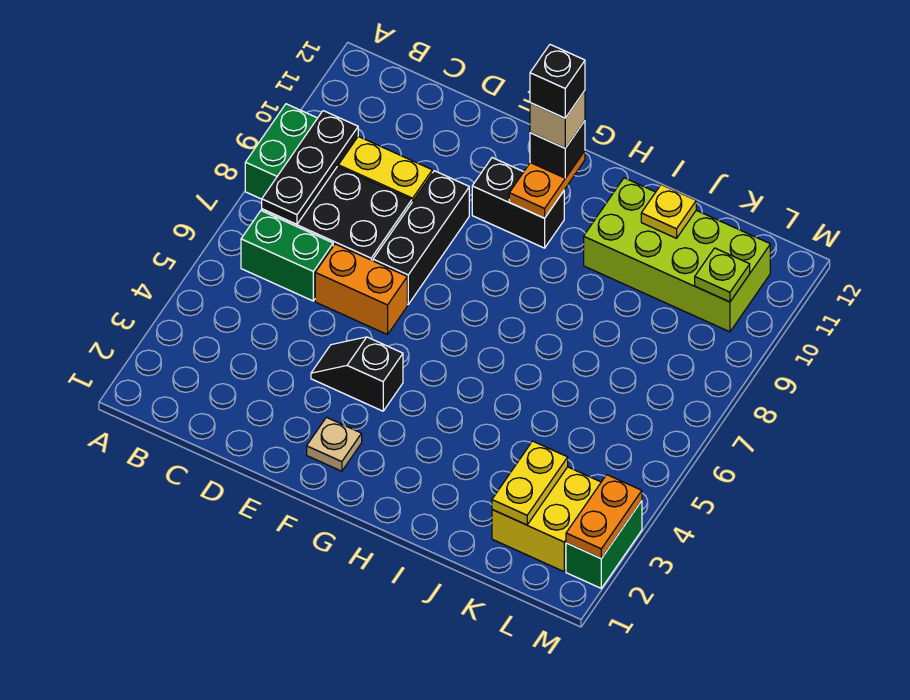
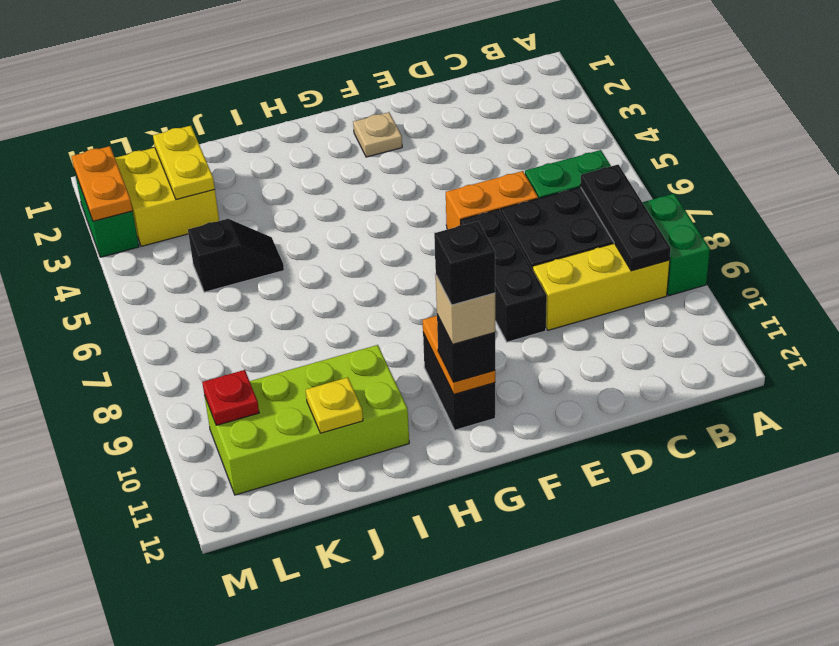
black slope E4:F4 level 1 top F -> black slope J5:K5 level 1 top K
black brick F10:G10 level 1 -> black brick G10:G11 level 1
lime plate L10 level 2 -> red plate L10 level 2

